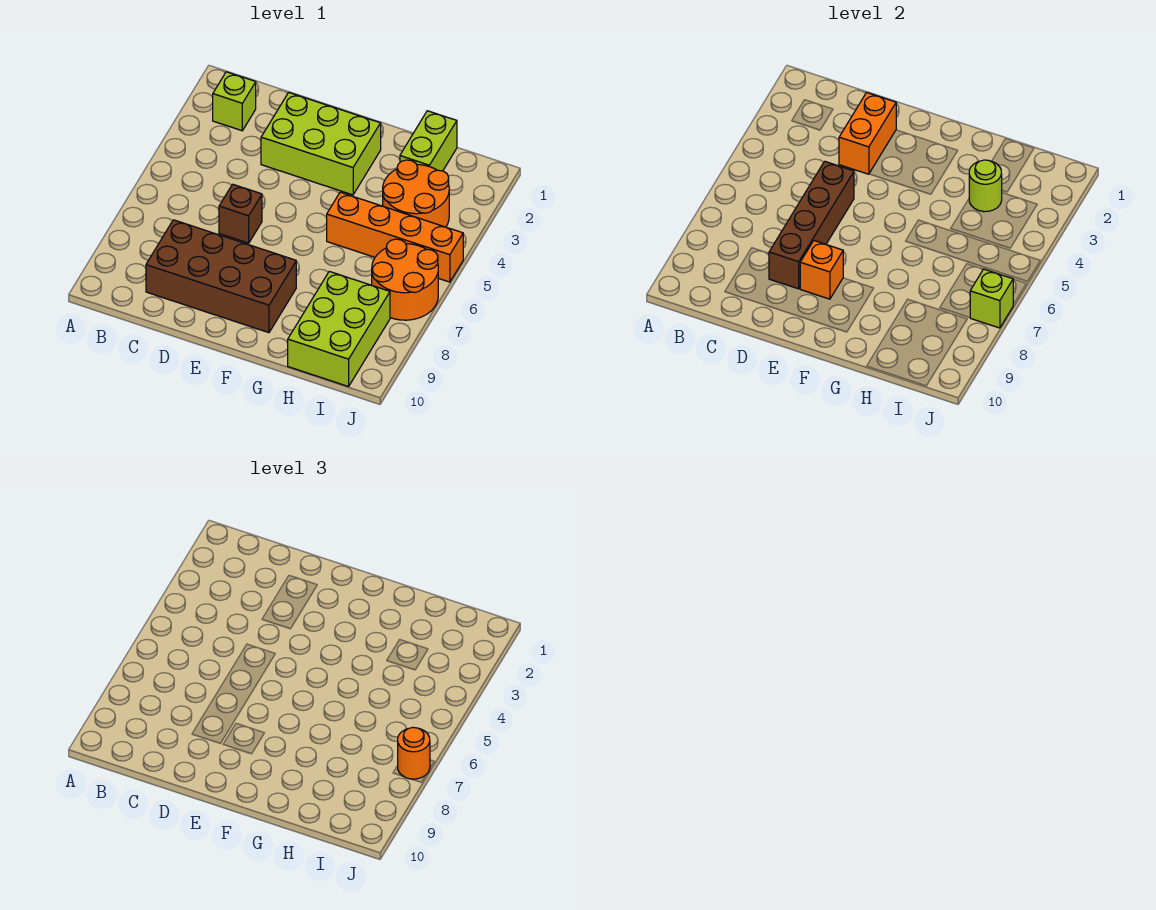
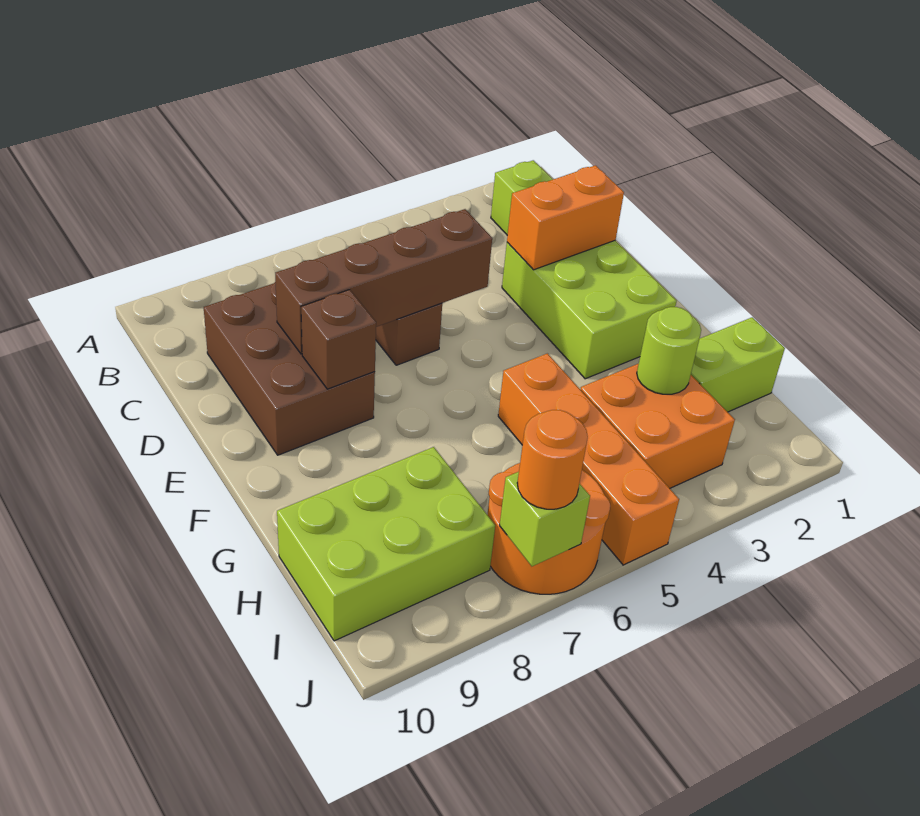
brown brick C8:F9 level 1 -> brown brick C8:E9 level 1
orange brick E8 level 2 -> brown brick E8 level 2
orange round brick H3:I4 level 1 -> orange brick H3:I4 level 1

